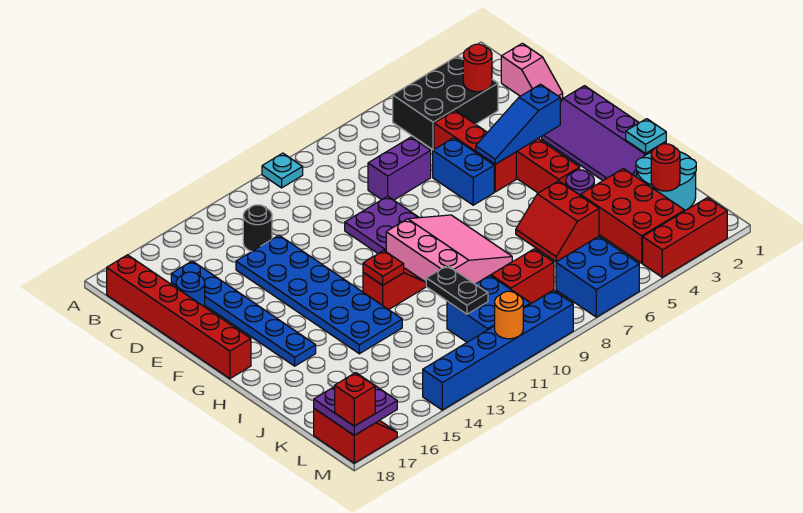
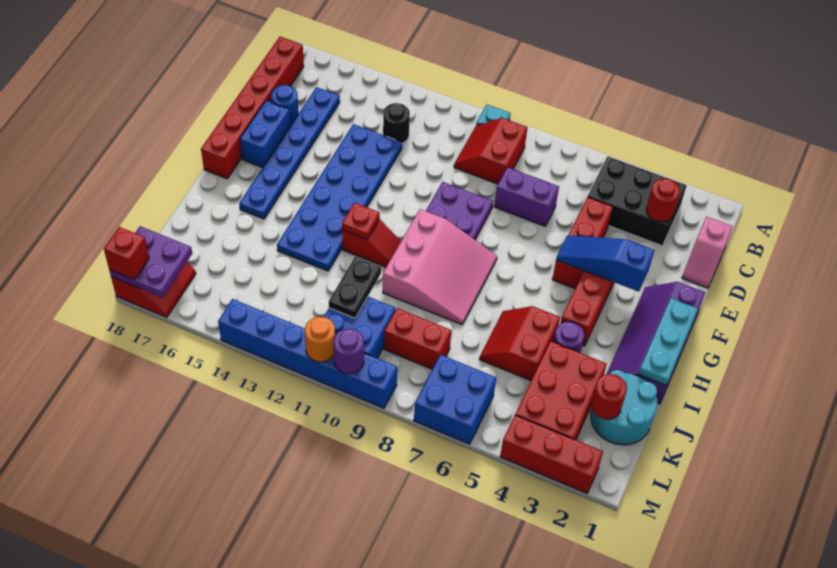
none -> red slope B9:C10 level 1 top 9
blue brick E6:F6 level 1 -> blue brick E17:F17 level 1
cyan plate I1 level 2 -> cyan plate G1:I1 level 2
none -> purple round brick M10 level 2

